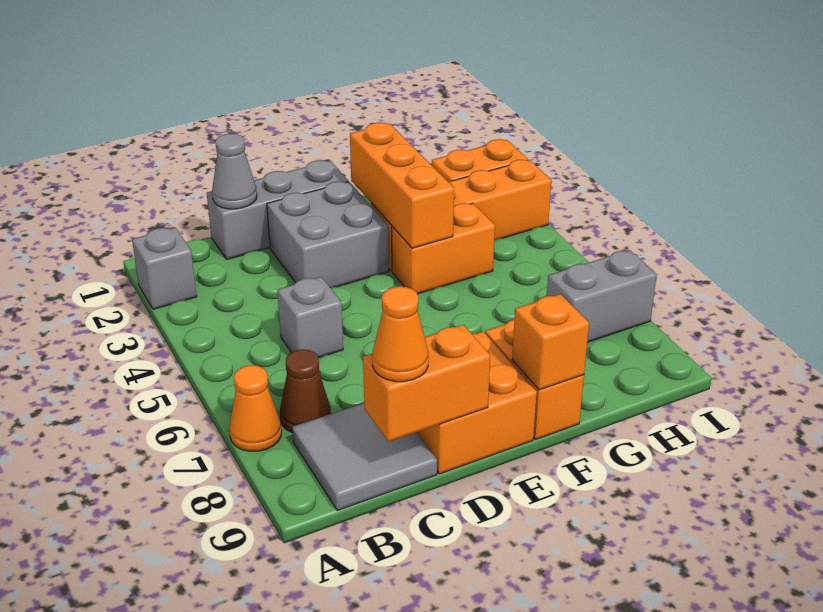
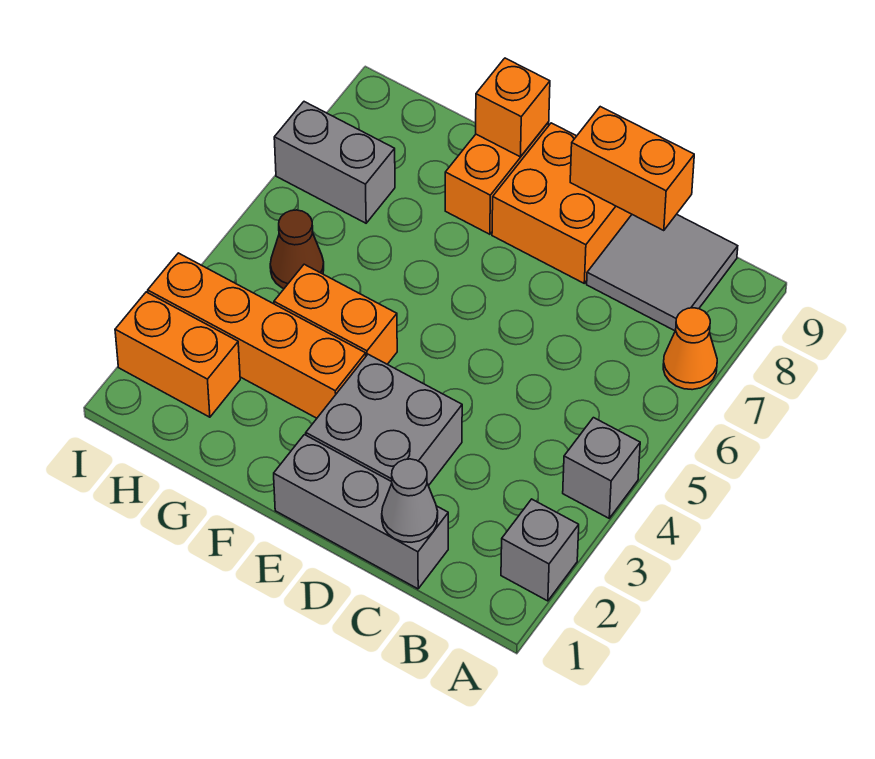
brown cone B7 level 1 -> brown cone H5 level 1
grey brick C5 level 1 -> grey brick A4 level 1
orange cone C9 level 3 -> none
orange brick F2:F4 level 2 -> none

